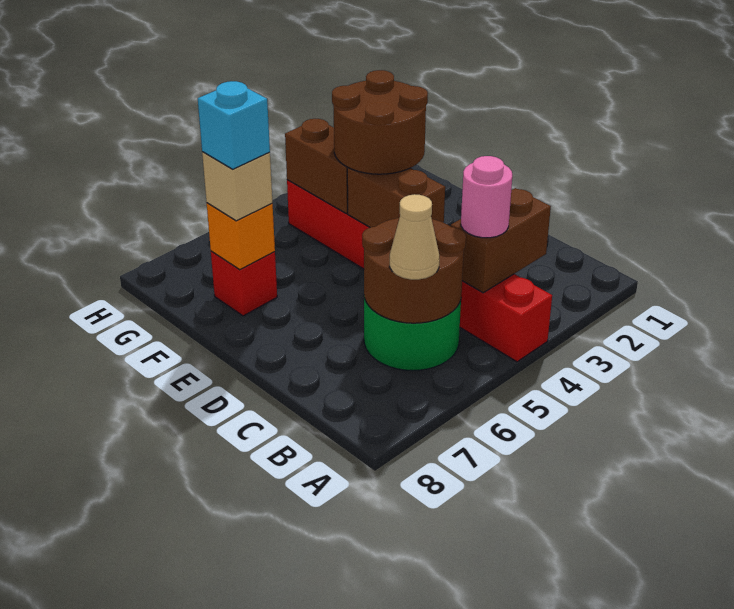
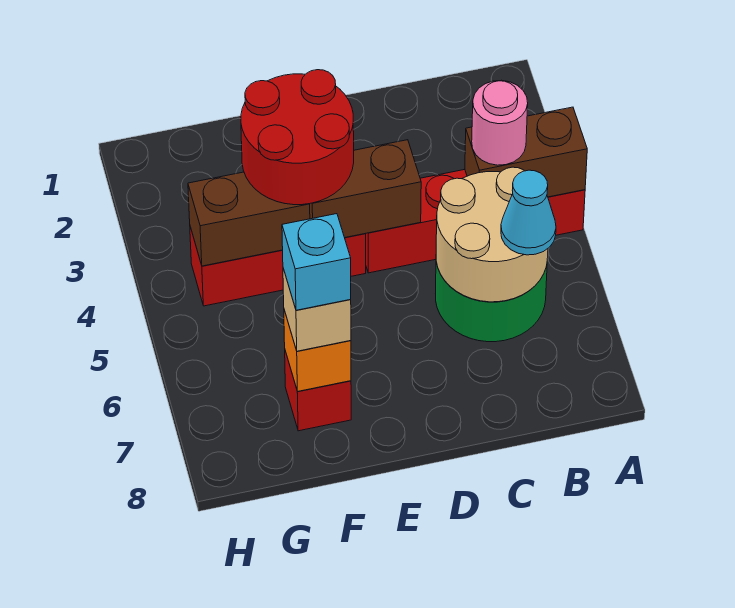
brown brick B3:B4 level 2 -> brown brick A4:B4 level 2
brown round brick B5:C6 level 2 -> tan round brick B5:C6 level 2
tan cone B6 level 3 -> cyan cone B6 level 3
brown round brick E3:F4 level 3 -> red round brick E3:F4 level 3

